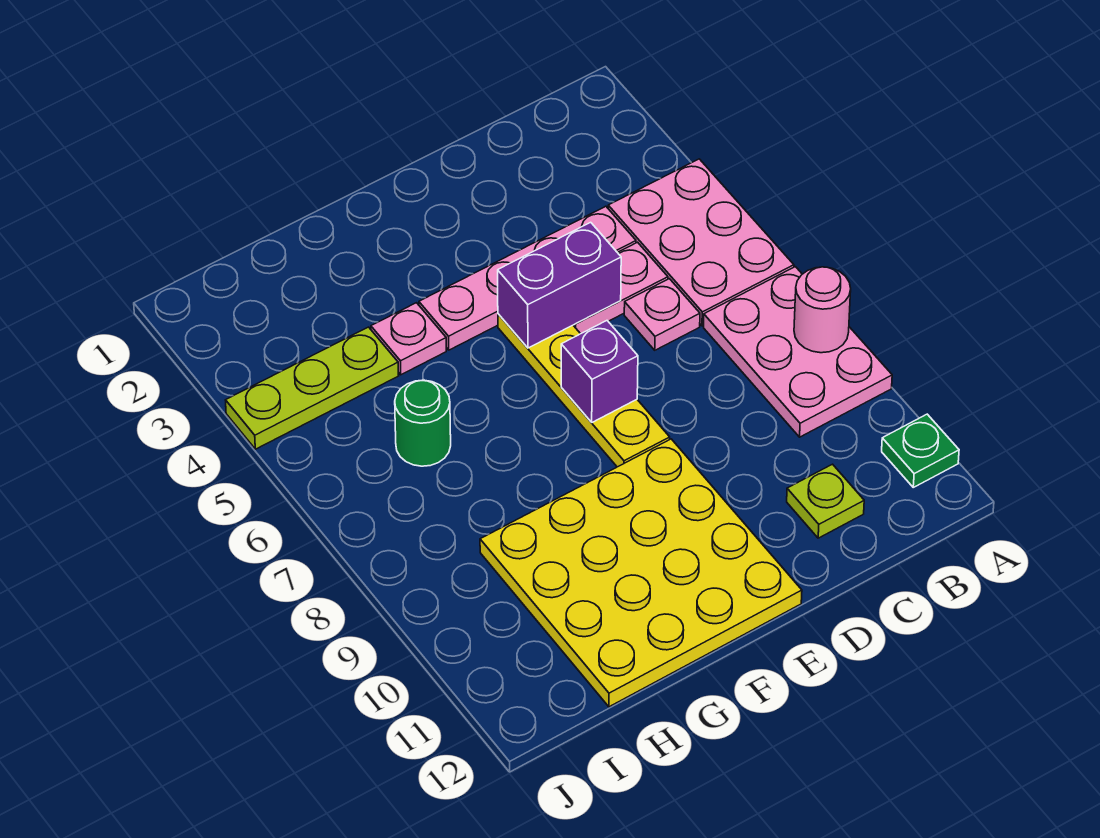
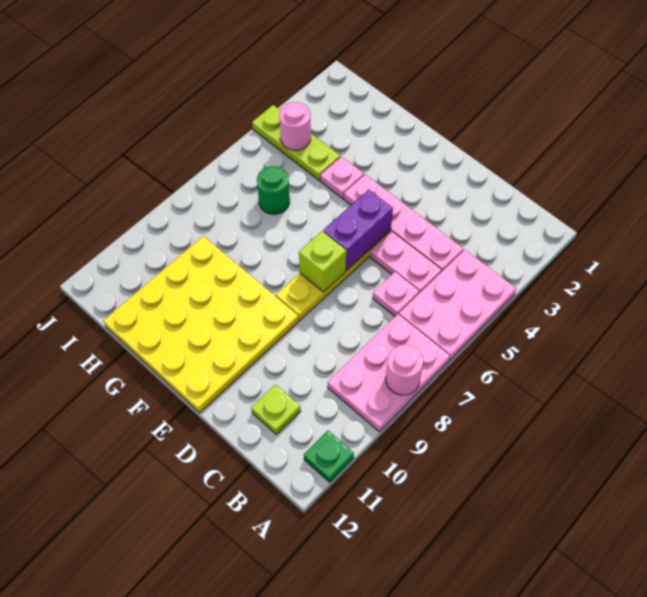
purple brick D5:E5 level 2 -> purple brick E5:E6 level 2
purple brick E7 level 2 -> lime brick E7 level 2
none -> pink round brick I4 level 2

